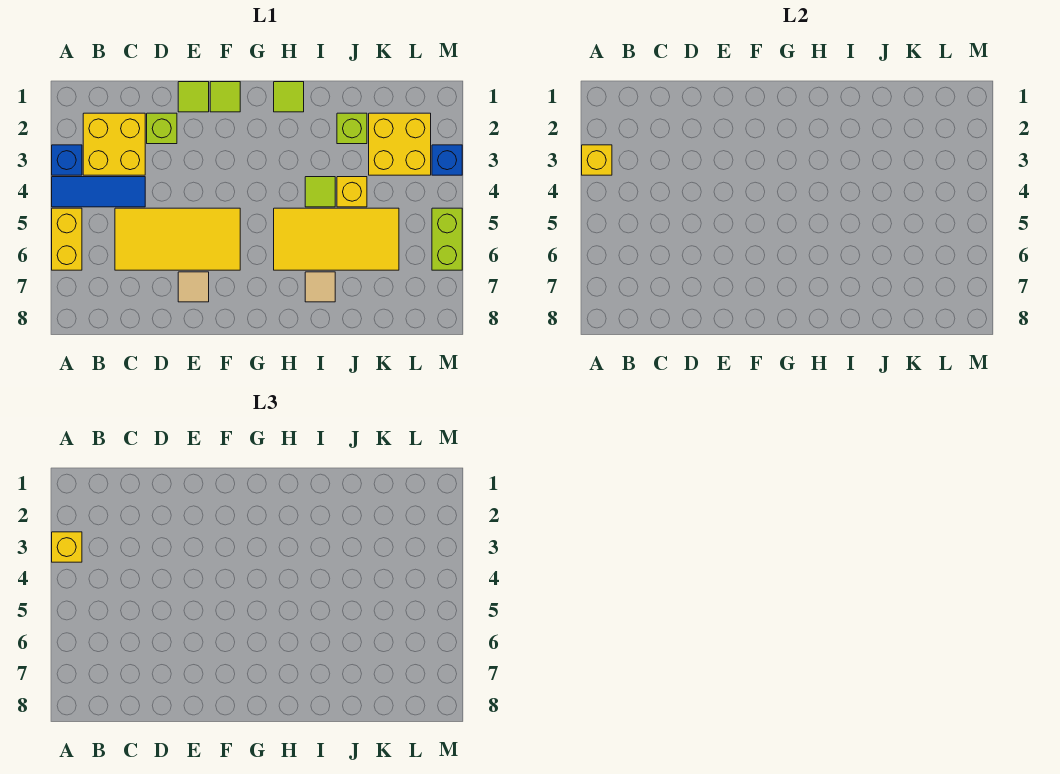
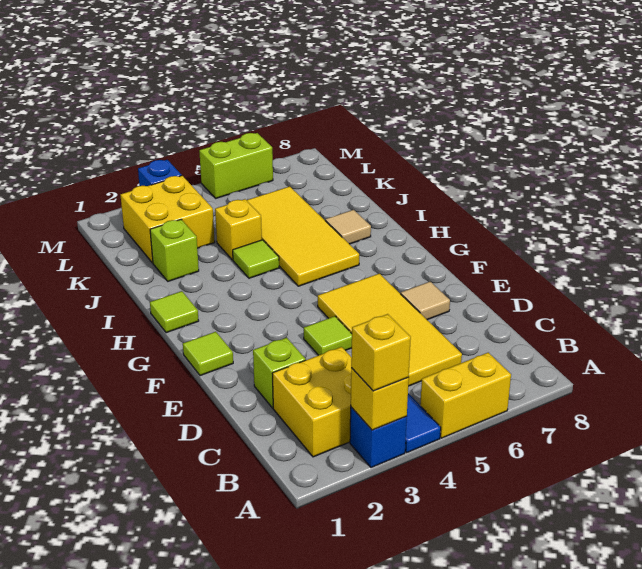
lime tile E1 level 1 -> lime tile E4 level 1

